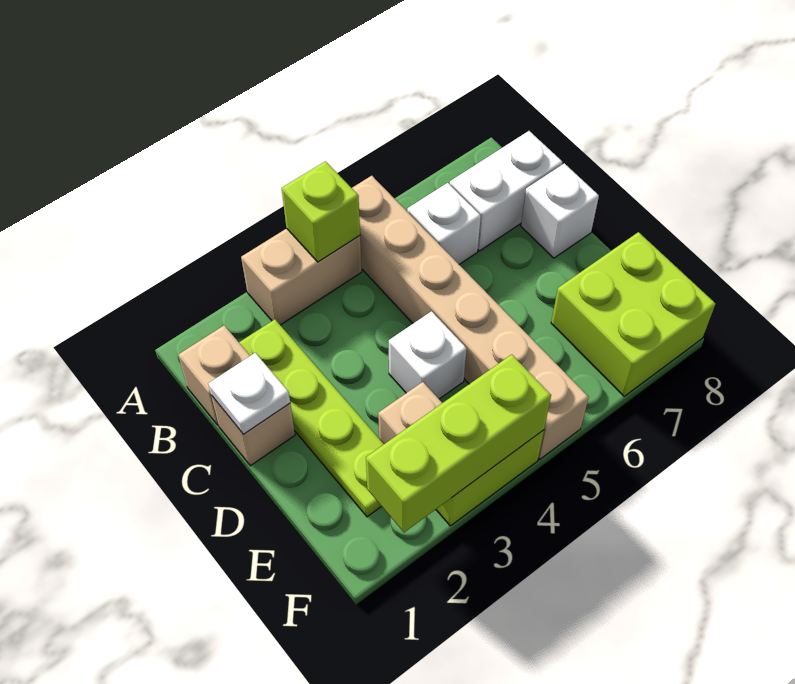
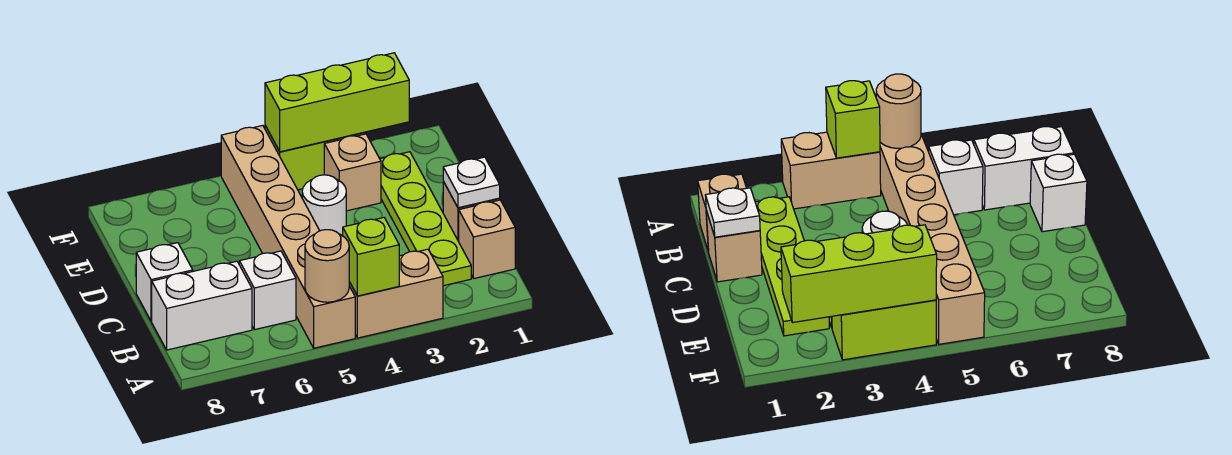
none -> tan round brick A5 level 2
white brick D4 level 1 -> white round brick D4 level 1
lime brick E7:F8 level 1 -> none

